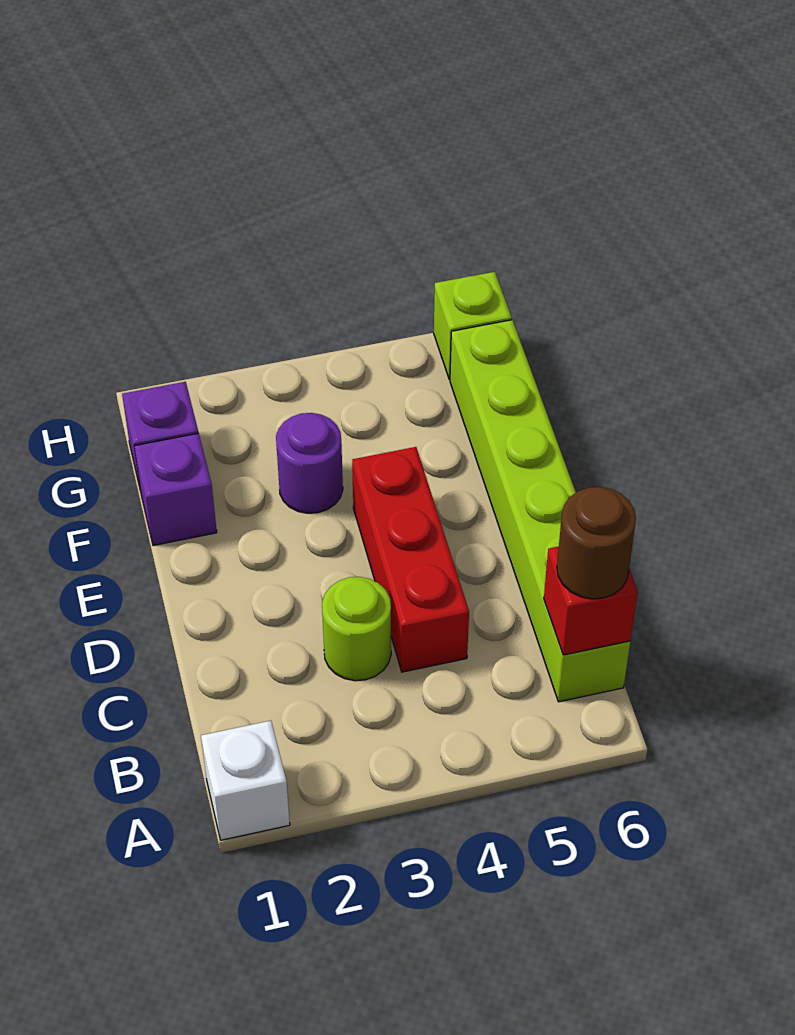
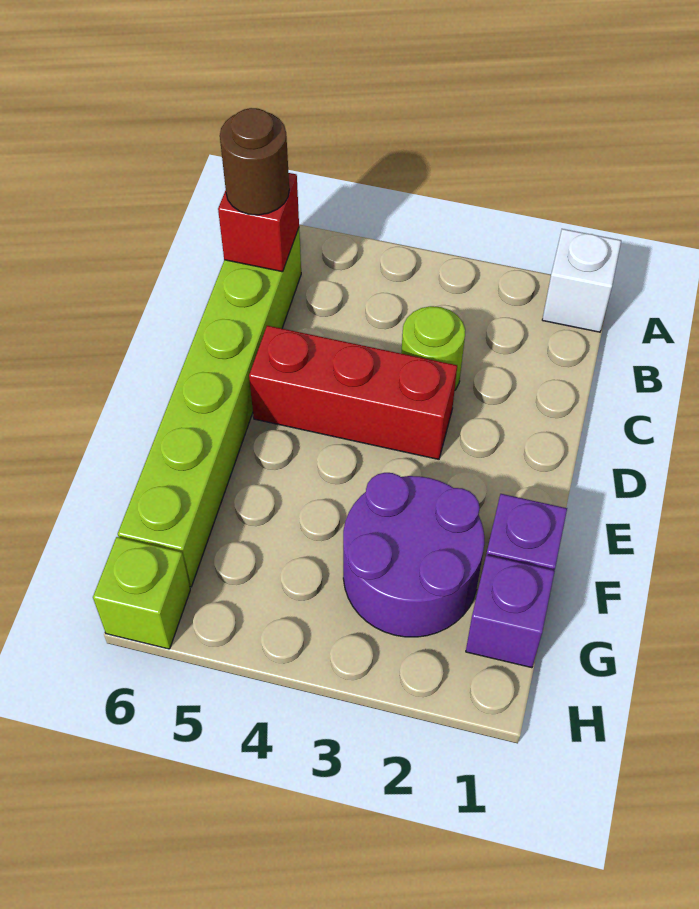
red brick C4:E4 level 1 -> red brick D3:D5 level 1
purple round brick F3 level 1 -> purple round brick F2:G3 level 1

